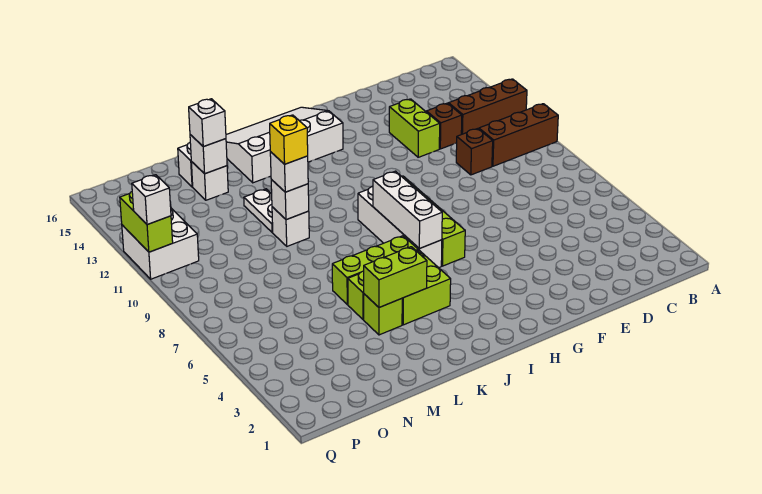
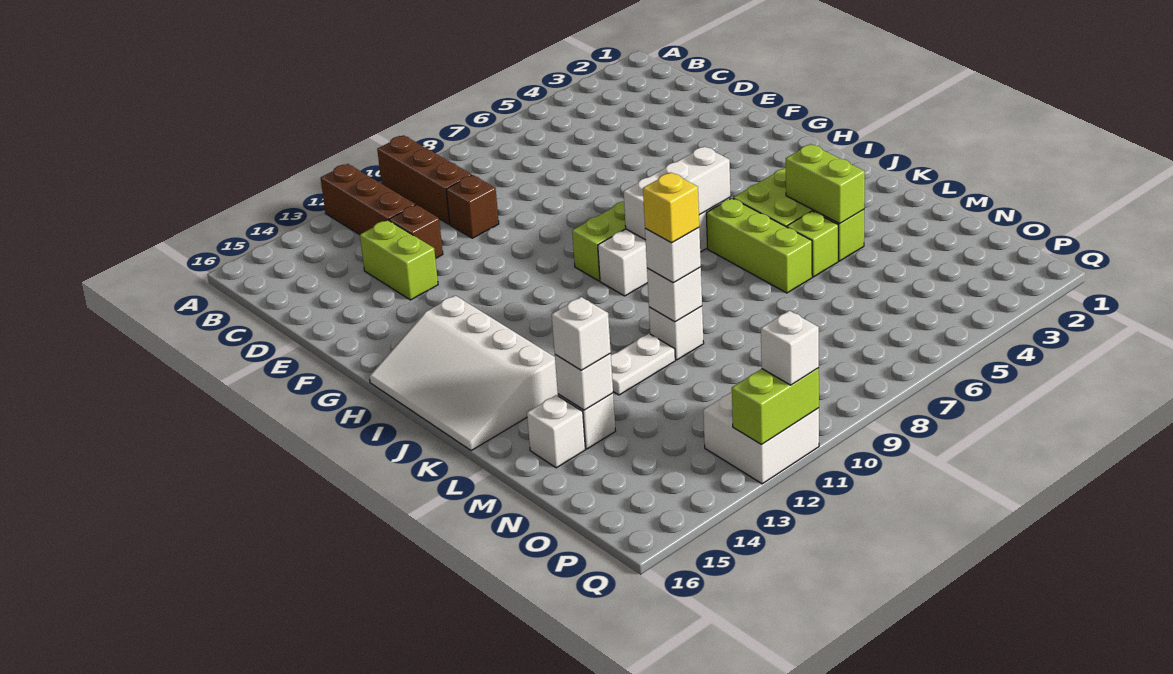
lime brick E12:E13 level 1 -> lime brick D13:E13 level 1

